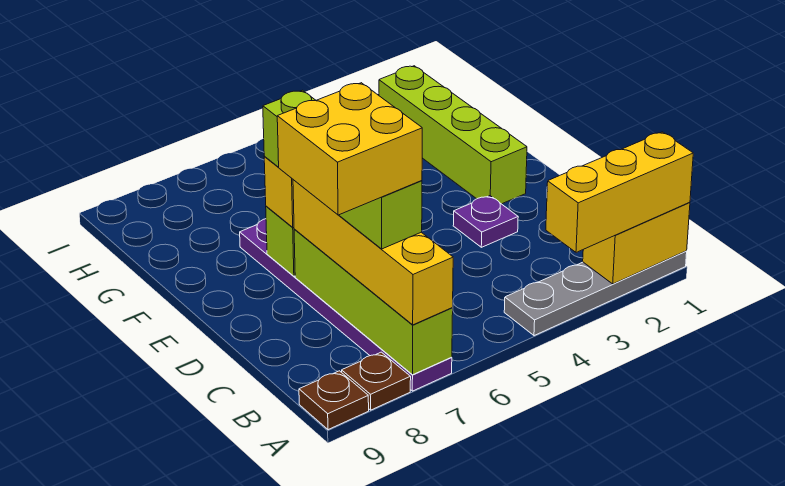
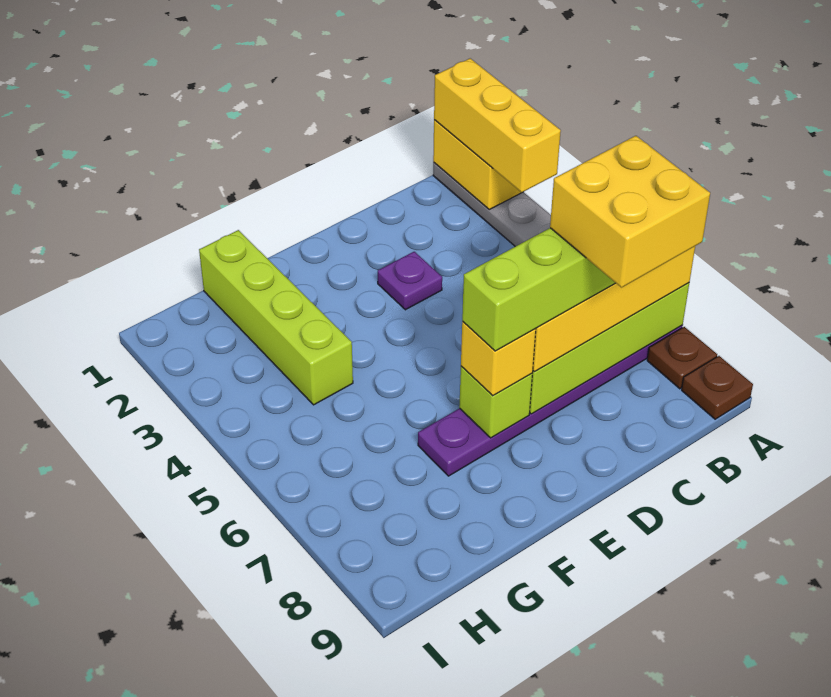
lime brick E2:H2 level 1 -> lime brick G1:G4 level 1

